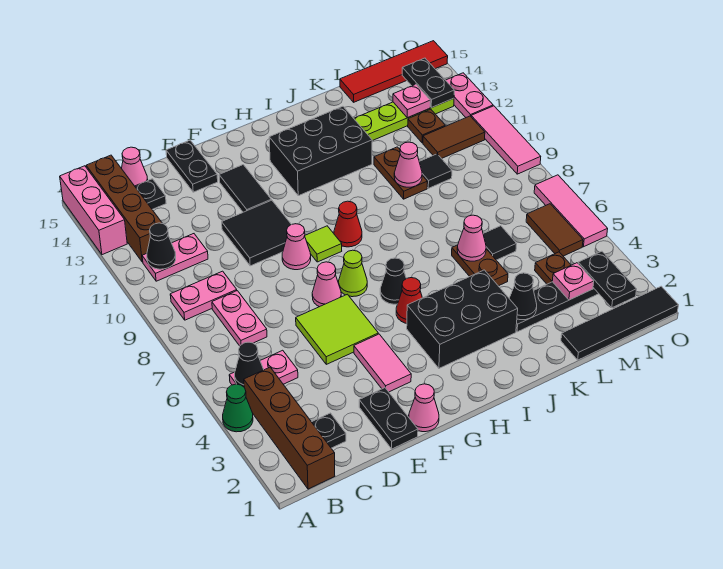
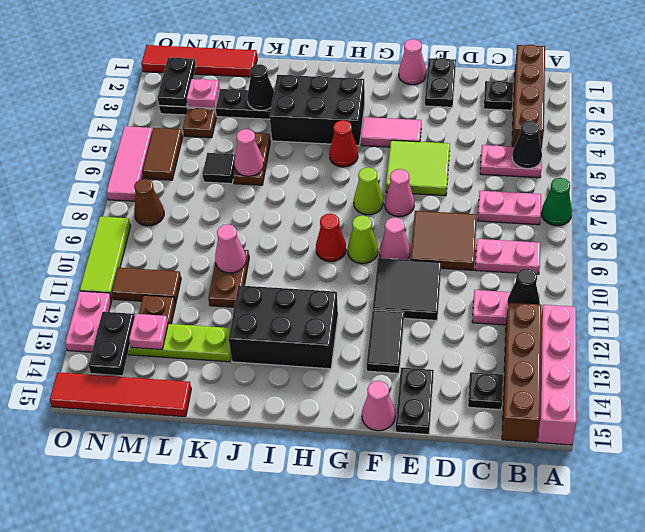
green cone A4 level 1 -> green cone A7 level 1
pink brick A13:A15 level 1 -> pink brick A12:A15 level 1
pink plate C7:C8 level 1 -> pink plate B7:C7 level 1
pink cone C15 level 1 -> pink cone F15 level 1
none -> brown tile D8:E9 level 1
pink tile F3:F4 level 1 -> pink tile F4:G4 level 1
lime tile G9 level 1 -> lime cone G9 level 1
black cone H6 level 1 -> none
black tile L1:O1 level 1 -> red tile L1:O1 level 1
black tile L10 level 1 -> none
none -> brown cone N8 level 1
pink tile O9:O11 level 1 -> lime tile O9:O11 level 1

